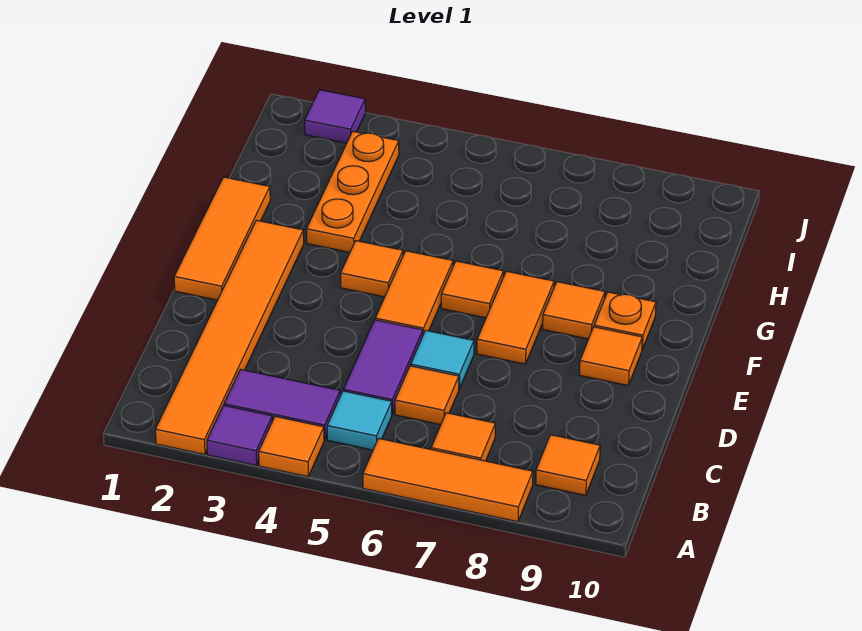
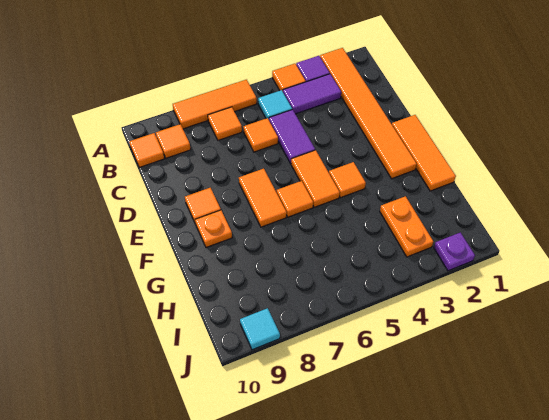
cyan tile D6 level 1 -> cyan tile J9 level 1
orange tile F8 level 1 -> orange tile B10 level 1
orange plate G3:I3 level 1 -> orange plate H3:I3 level 1
purple tile J2 level 1 -> purple plate J2 level 1

